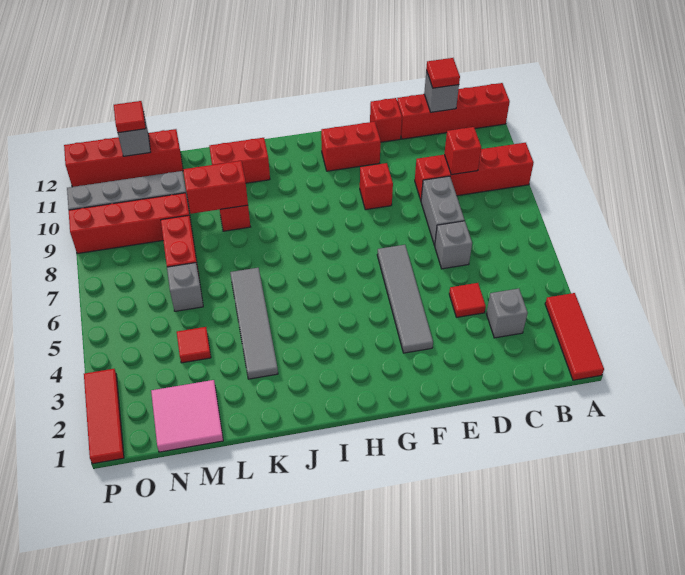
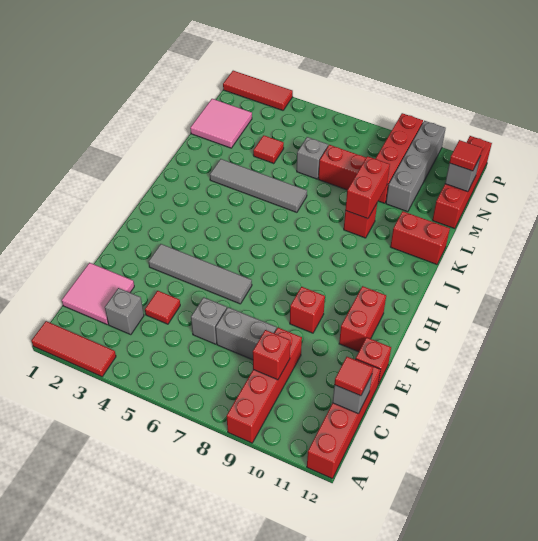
none -> pink tile C1:D2 level 1
red brick J11:K11 level 1 -> red brick K11:K12 level 1

